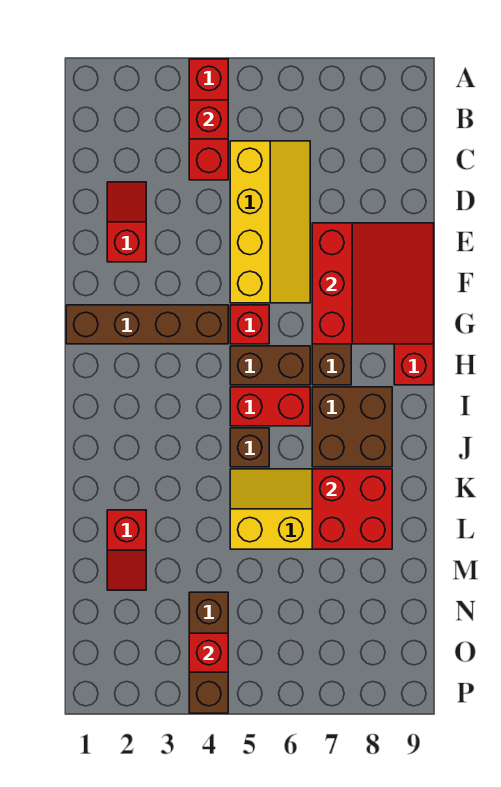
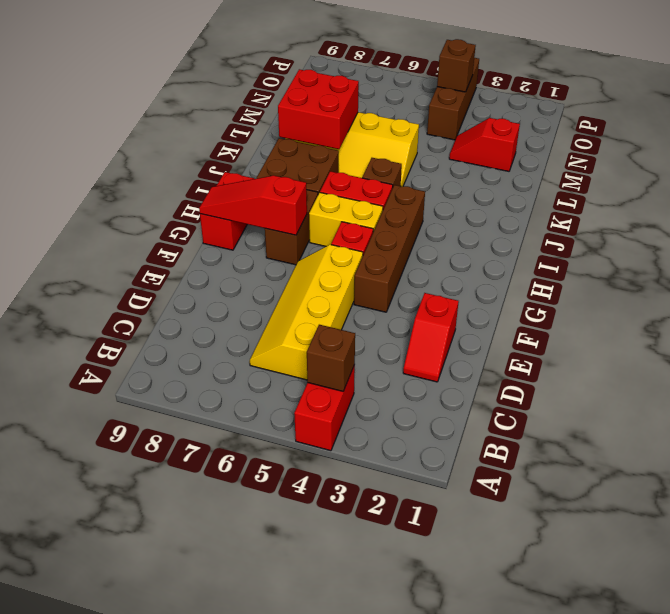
red brick A4:C4 level 1 -> red brick A4:B4 level 1
red brick B4 level 2 -> brown brick B4 level 2
red slope E7:G9 level 2 top 7 -> red slope G7:G9 level 2 top 7
brown brick G1:G4 level 1 -> brown brick F4:I4 level 1
brown brick H5:H6 level 1 -> yellow brick H5:H6 level 1
red slope L2:M2 level 1 top L -> red slope M2:M3 level 1 top 2
red brick O4 level 2 -> brown brick O4 level 2

